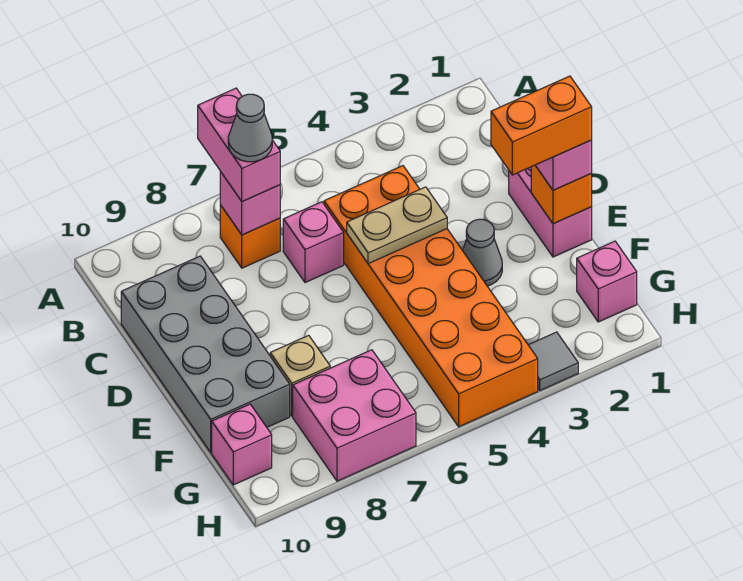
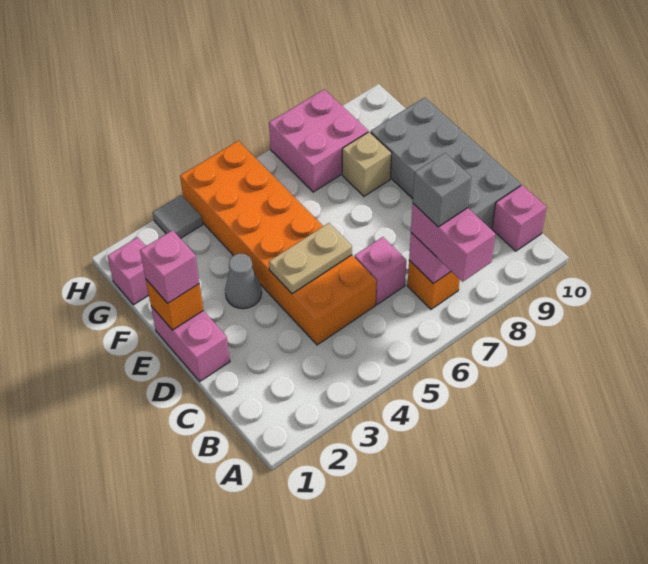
grey cone B7 level 4 -> grey brick B7 level 4
orange brick E1:E2 level 4 -> none
pink brick G10 level 1 -> pink brick B10 level 1

